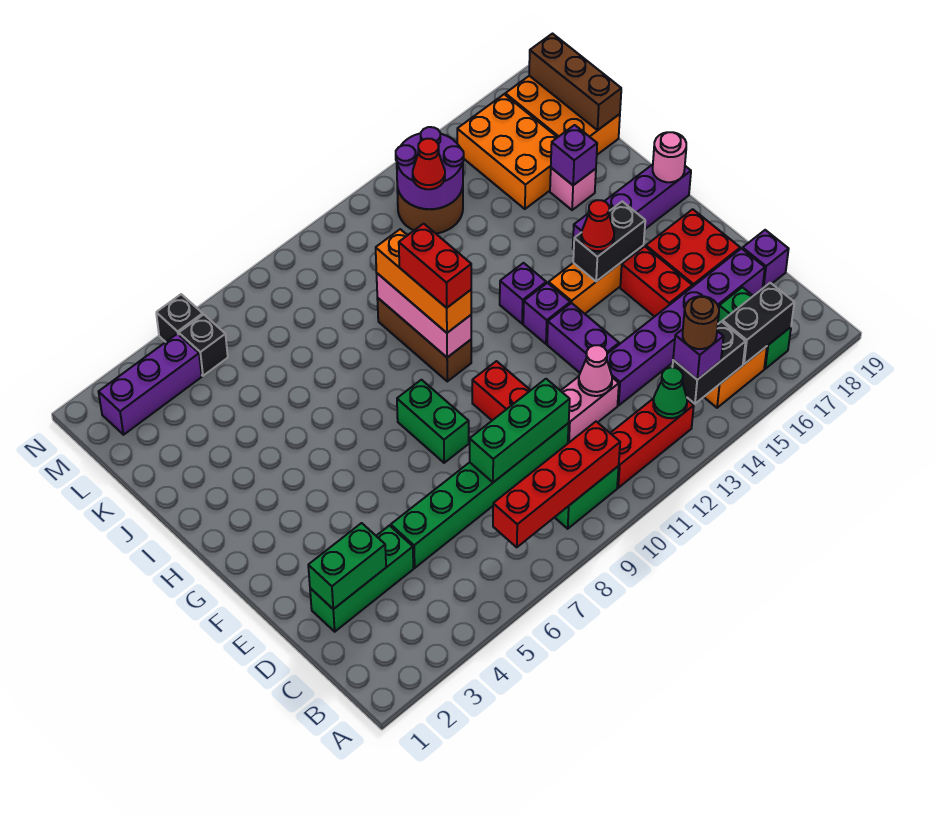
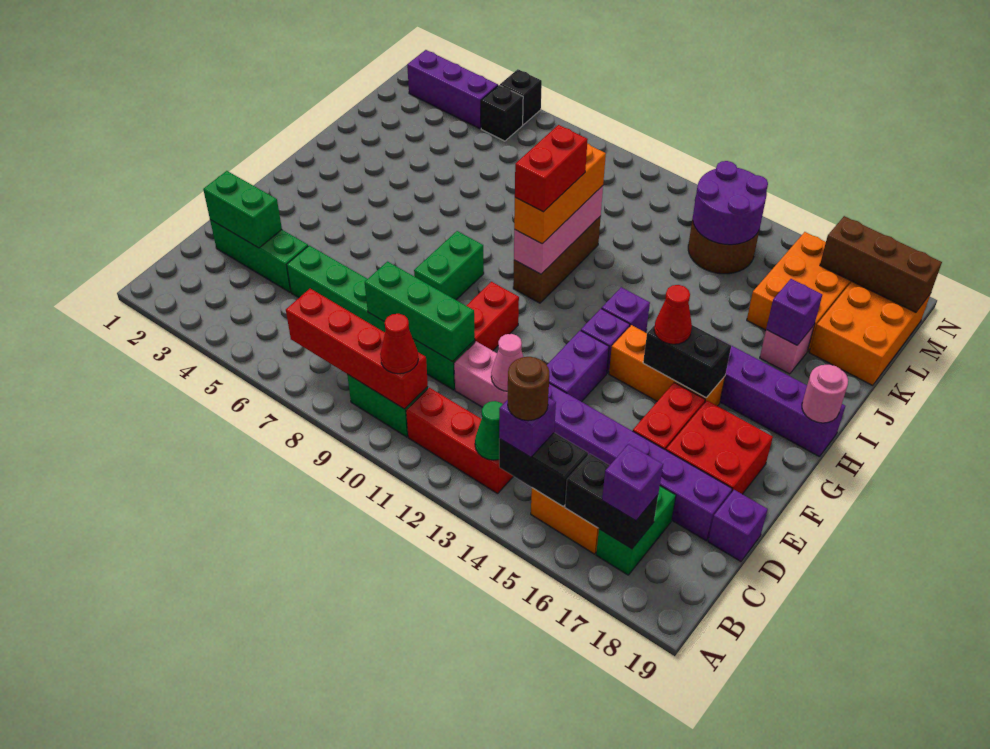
none -> purple brick B17 level 3
brown brick K19:M19 level 2 -> brown brick M17:M19 level 2
red cone L13 level 3 -> red cone B10 level 3

